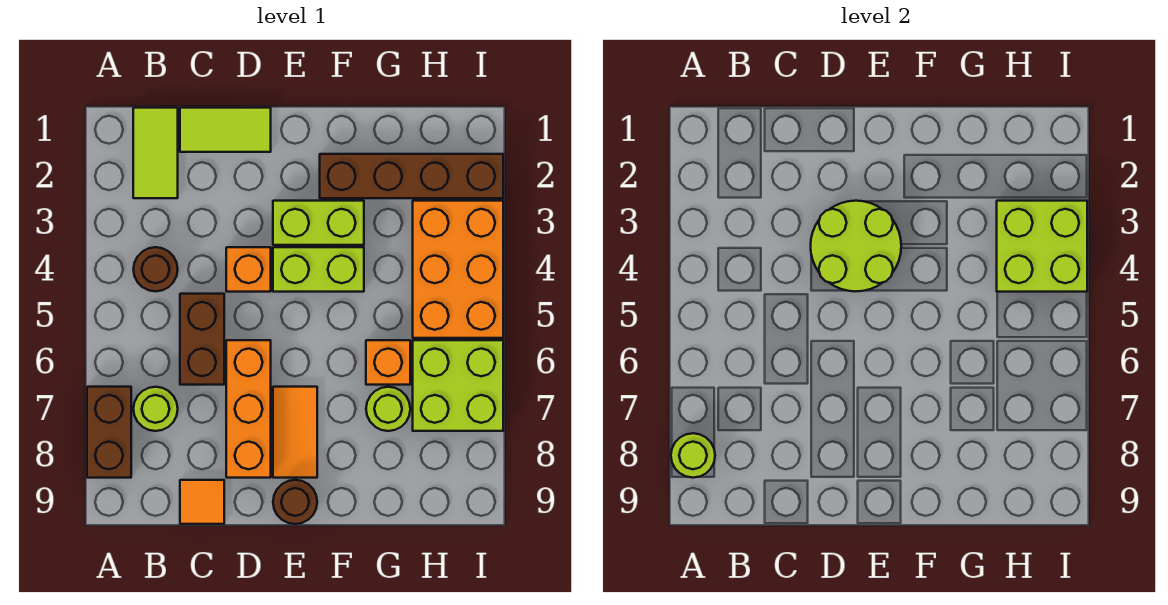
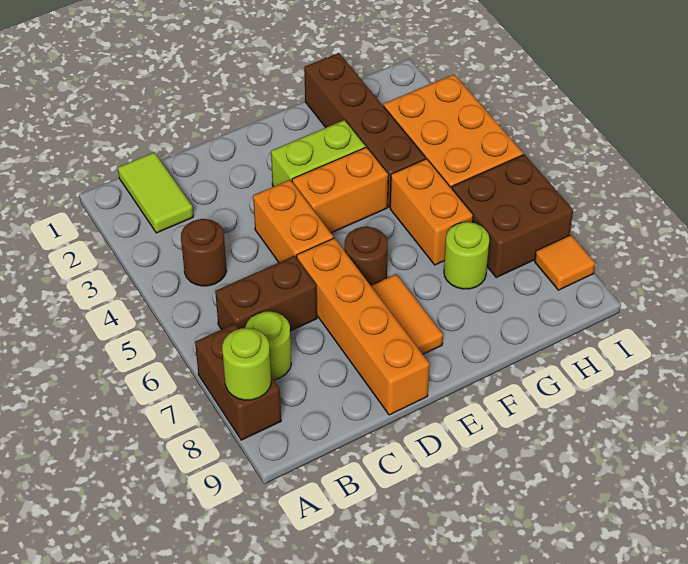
lime tile C1:D1 level 1 -> none
brown brick C5:C6 level 1 -> brown brick B6:C6 level 1
orange tile C9 level 1 -> orange tile I8 level 1
lime round brick D3:E4 level 2 -> none
orange brick D4 level 1 -> orange brick D4:D5 level 1
orange brick D6:D8 level 1 -> orange brick D6:D9 level 1
lime brick E4:F4 level 1 -> orange brick E4:F4 level 1
brown round brick E9 level 1 -> brown round brick E6 level 1
brown brick F2:I2 level 1 -> brown brick G1:G4 level 1
orange brick G6 level 1 -> orange brick G5:G6 level 1
lime brick H3:I4 level 2 -> none
lime brick H6:I7 level 1 -> brown brick H6:I7 level 1

